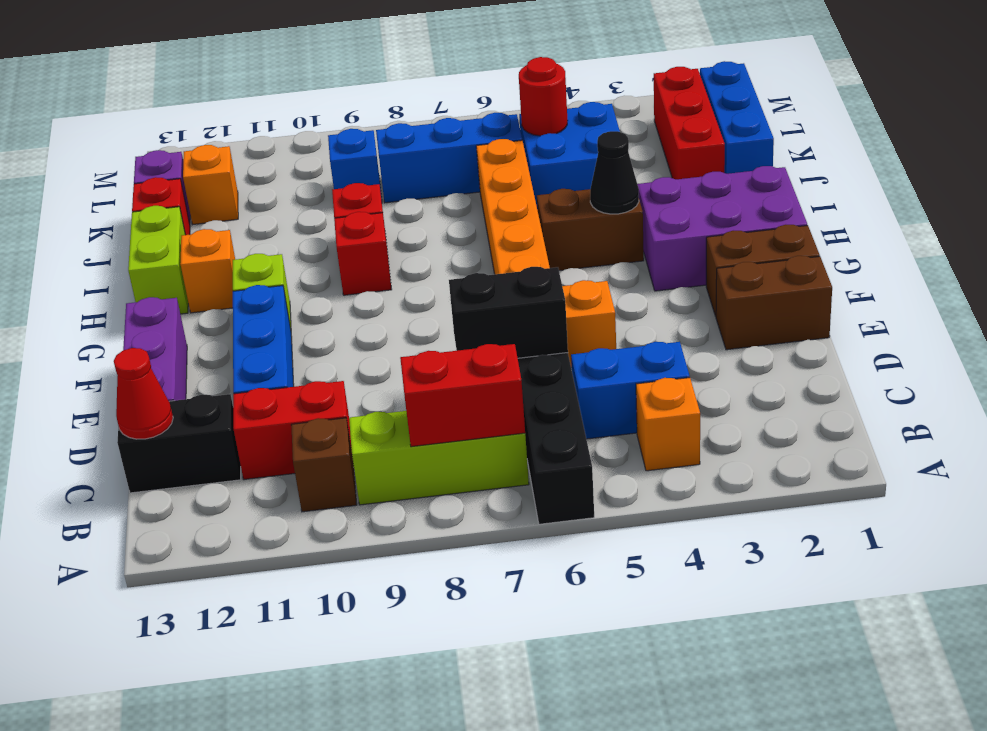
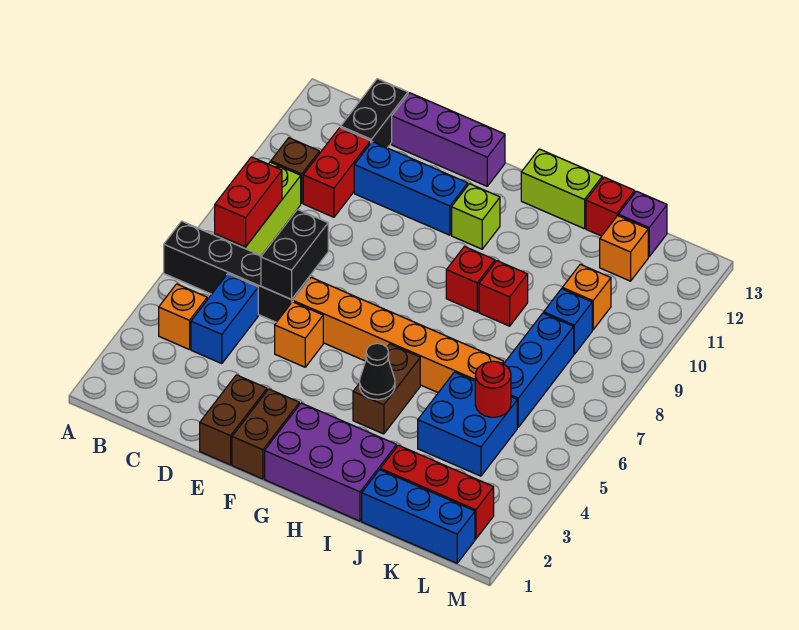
red cone C13 level 2 -> none
purple brick G1:H3 level 1 -> purple brick G1:I2 level 1
orange brick H12 level 1 -> orange brick K10 level 1

